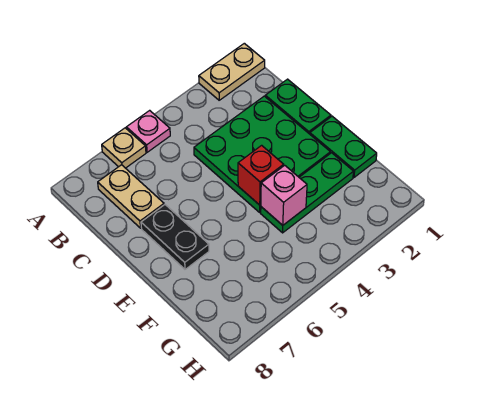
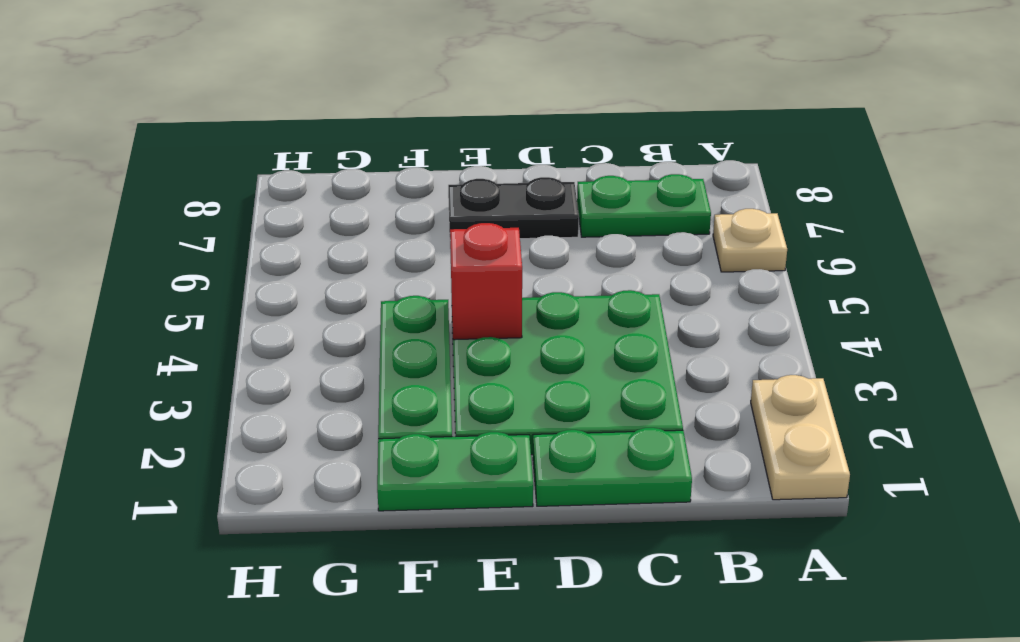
pink plate A5 level 1 -> none
tan plate B7:C7 level 1 -> green plate B7:C7 level 1
pink brick F4 level 2 -> none

